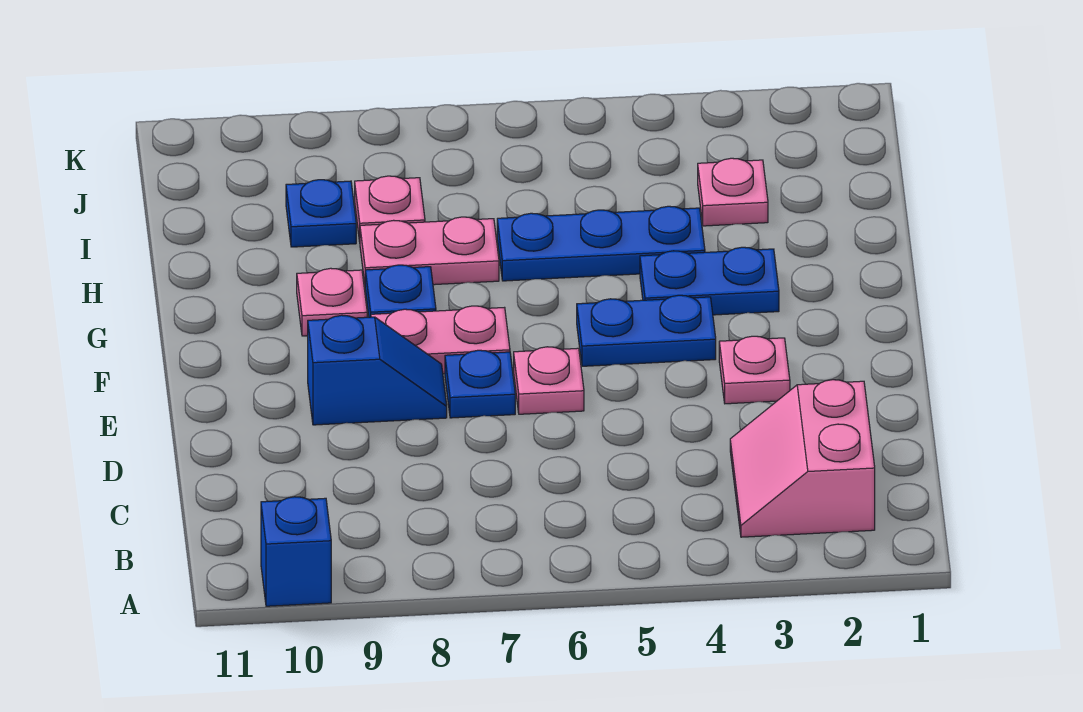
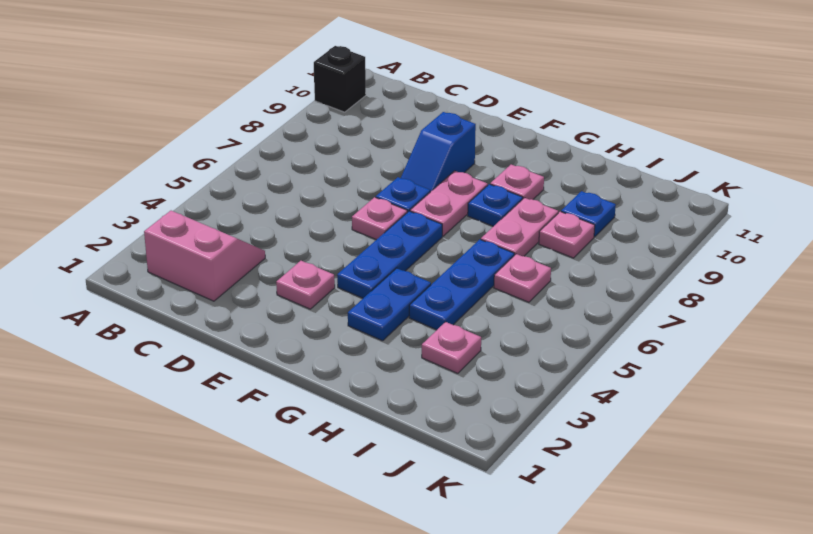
blue brick A10 level 1 -> black brick A10 level 1
blue plate F4:F5 level 1 -> blue plate F4:F6 level 1
none -> pink plate I6 level 1

